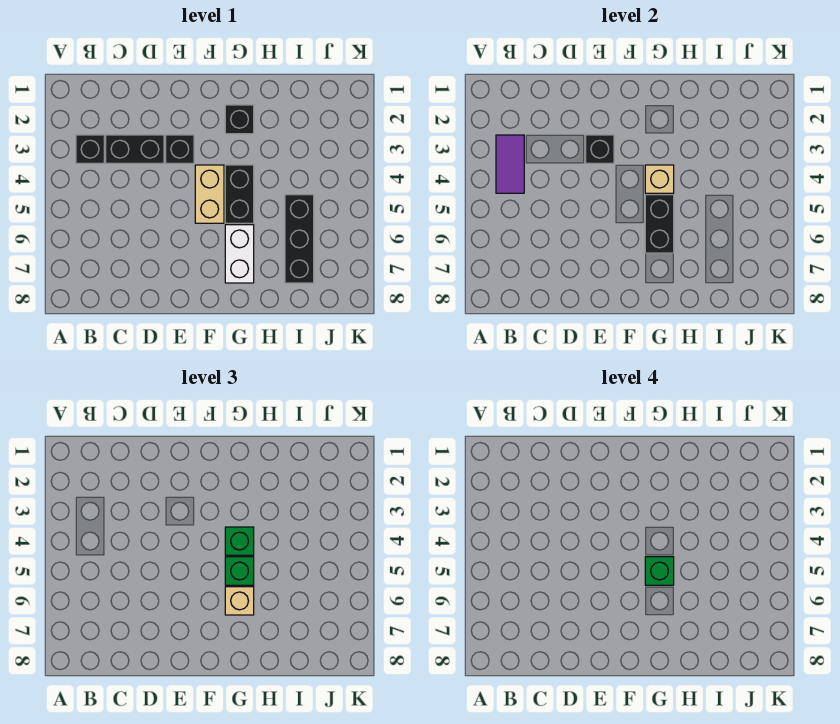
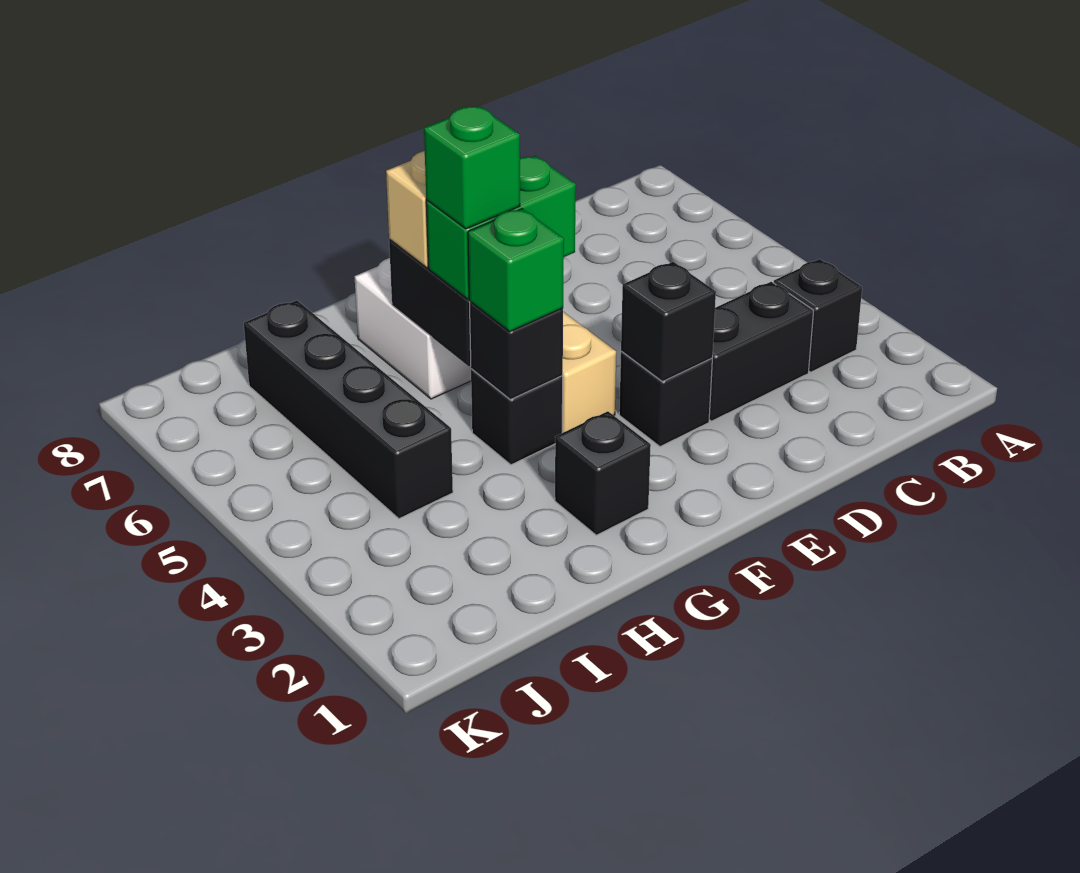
purple tile B3:B4 level 2 -> none
black brick G4:G5 level 1 -> black brick G4 level 1
tan brick G4 level 2 -> black brick G4 level 2
green brick G5 level 3 -> green brick F5:G5 level 3
black brick I5:I7 level 1 -> black brick I4:I7 level 1

